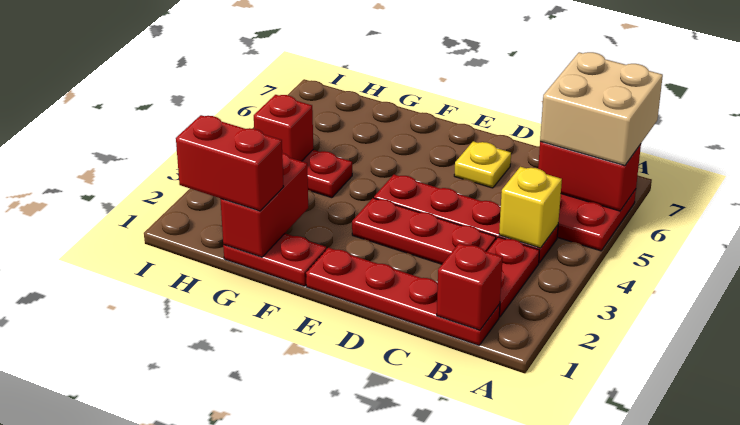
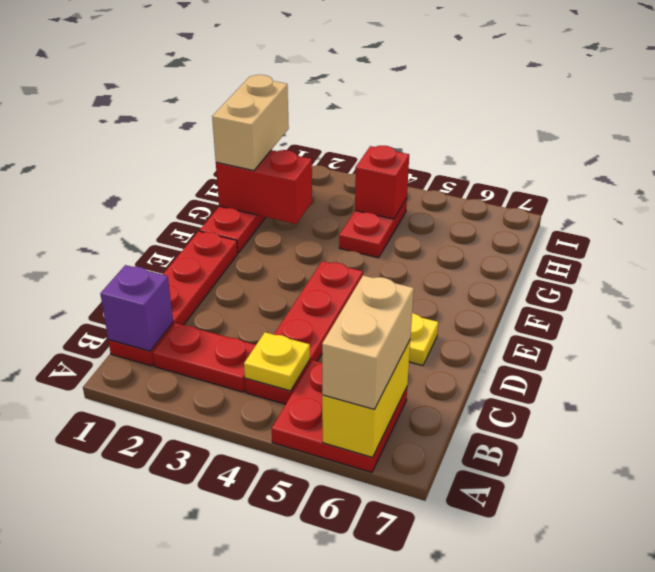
red brick A6:B6 level 2 -> yellow brick A6:B6 level 2
tan brick A6:B7 level 3 -> tan brick A6:B6 level 3
red brick B1 level 2 -> purple brick B1 level 2
yellow brick B4 level 2 -> yellow plate B4 level 2
red plate C3:E3 level 1 -> none
red brick G1:H1 level 3 -> tan brick G1:H1 level 3

